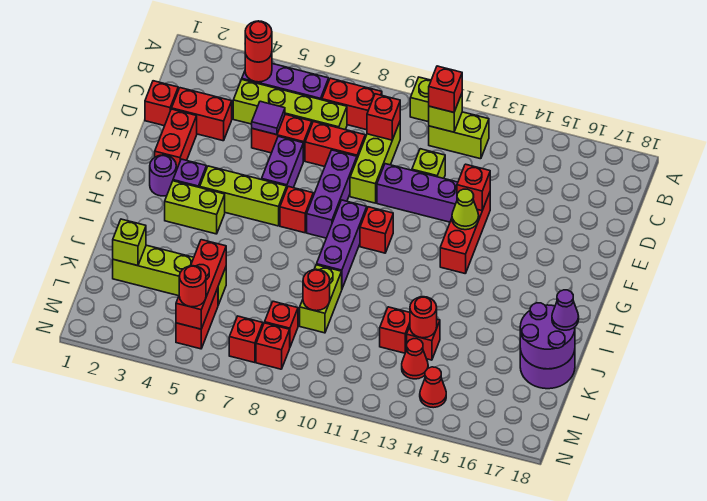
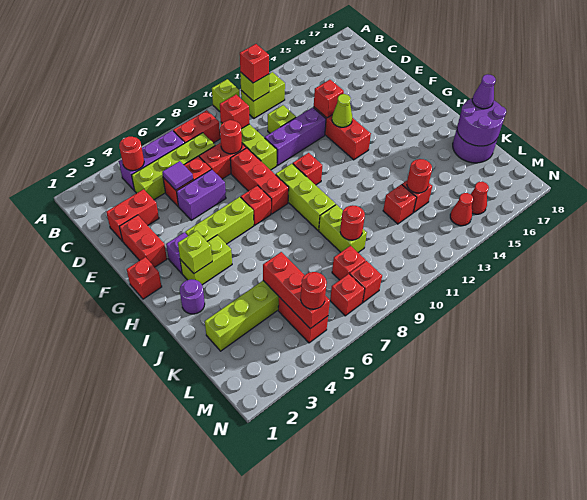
red round brick B4 level 3 -> red round brick D8 level 2
red brick D1 level 1 -> red brick G1 level 1
purple brick E6:F6 level 1 -> purple brick E5:E6 level 1
purple brick E8:G8 level 1 -> red brick E8:G8 level 1
purple round brick G2 level 1 -> purple round brick I2 level 1
purple brick G9:I9 level 1 -> lime brick G9:I9 level 1
lime brick K2 level 2 -> lime brick H3 level 2
red cone L13 level 1 -> red cone M15 level 1

